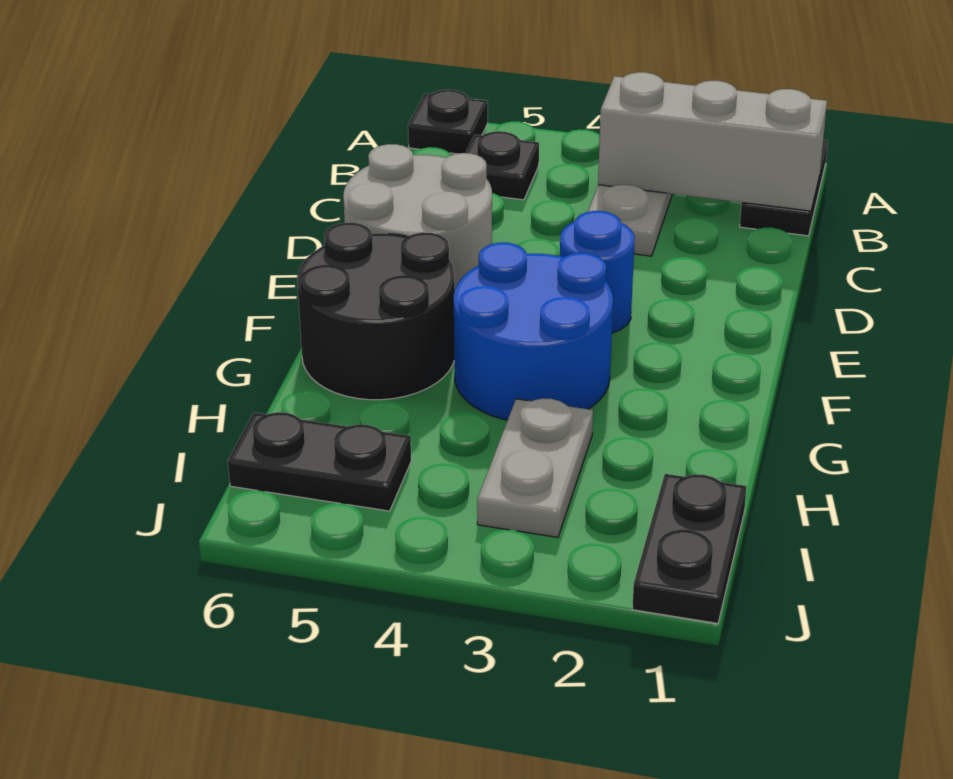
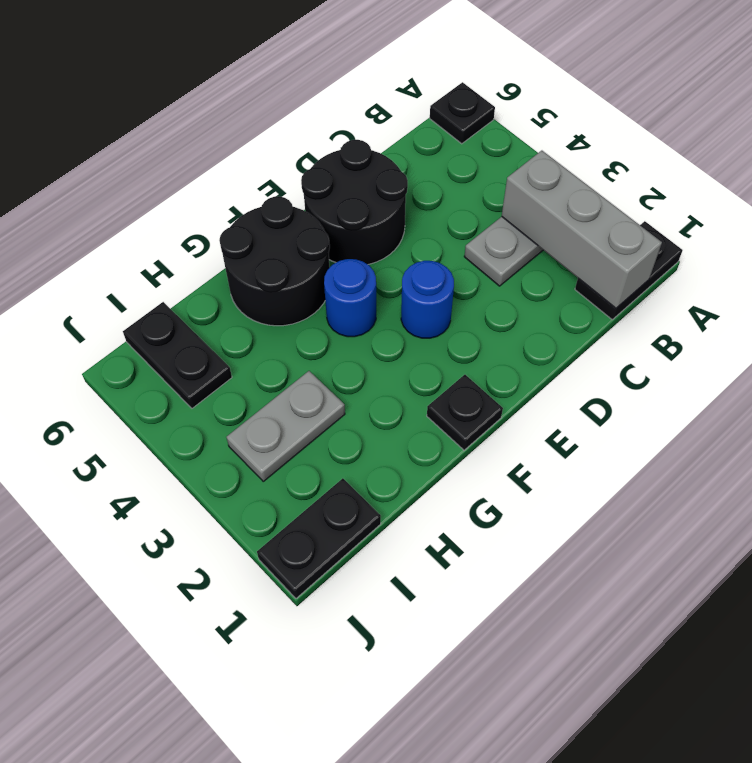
black plate B5 level 1 -> black plate F1 level 1
grey round brick D5:E6 level 1 -> black round brick D5:E6 level 1
blue round brick F3:G4 level 1 -> blue round brick F4 level 1

